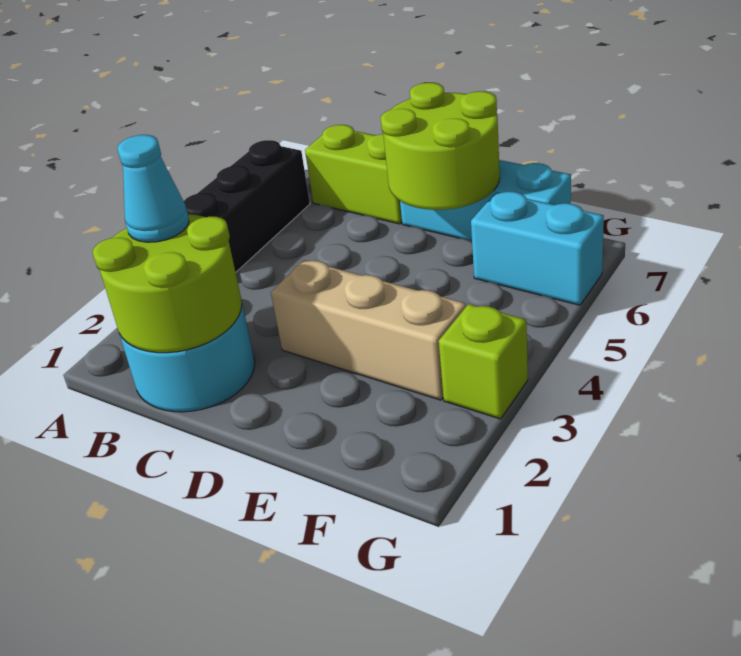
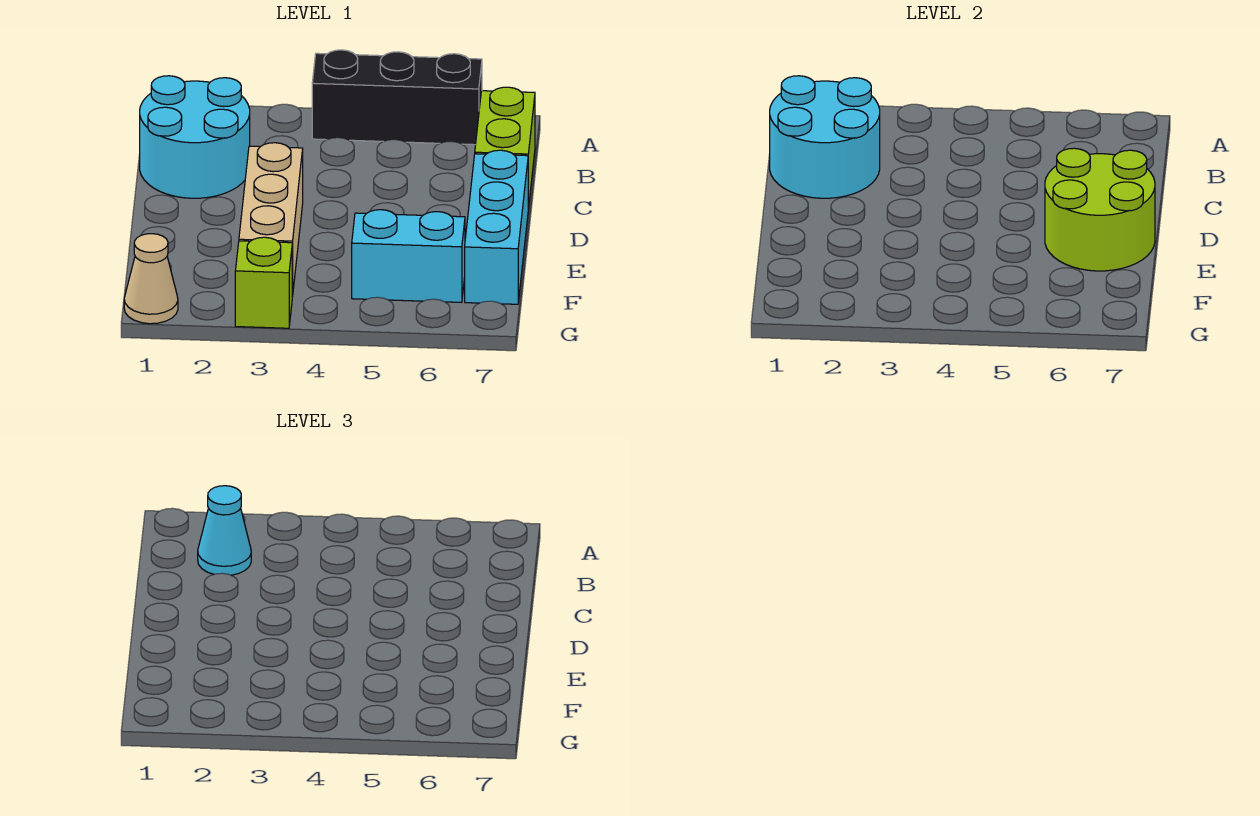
lime round brick B1:C2 level 2 -> cyan round brick B1:C2 level 2
cyan brick F6:G6 level 1 -> cyan brick F5:F6 level 1
none -> tan cone G1 level 1

